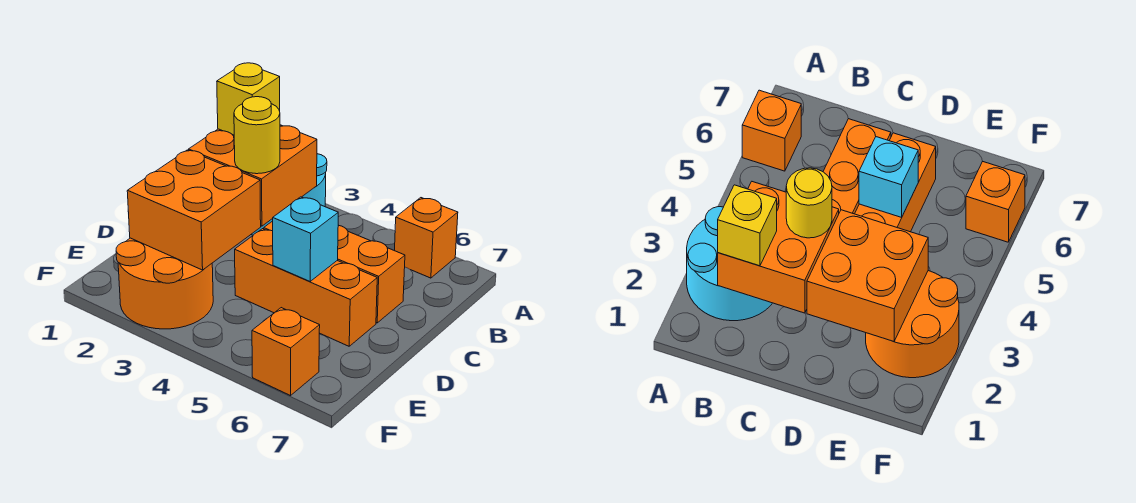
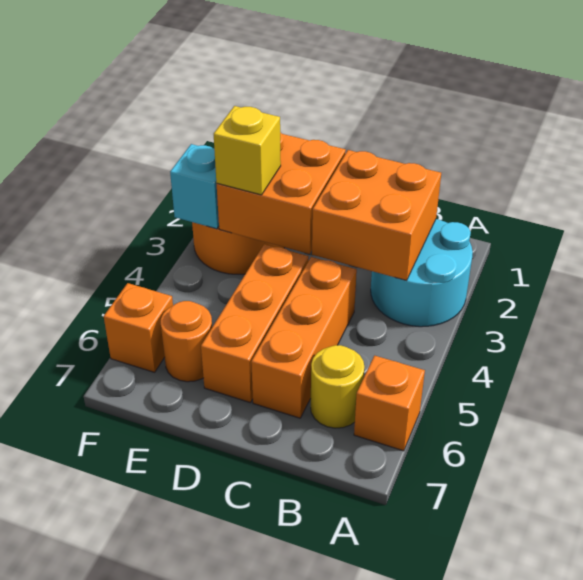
yellow brick B2 level 3 -> yellow brick E3 level 3
yellow round brick C3 level 3 -> yellow round brick B6 level 1
cyan brick D5 level 2 -> cyan brick F3 level 2
none -> orange round brick E6 level 1

